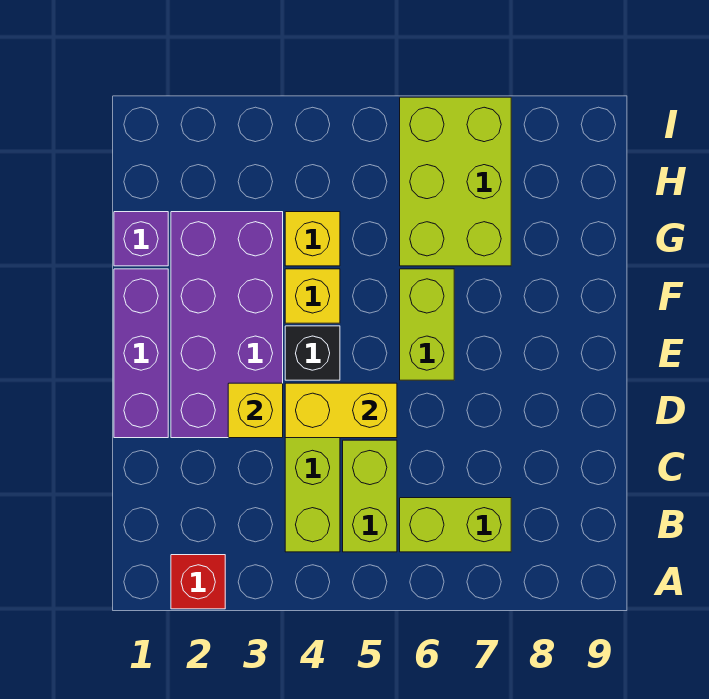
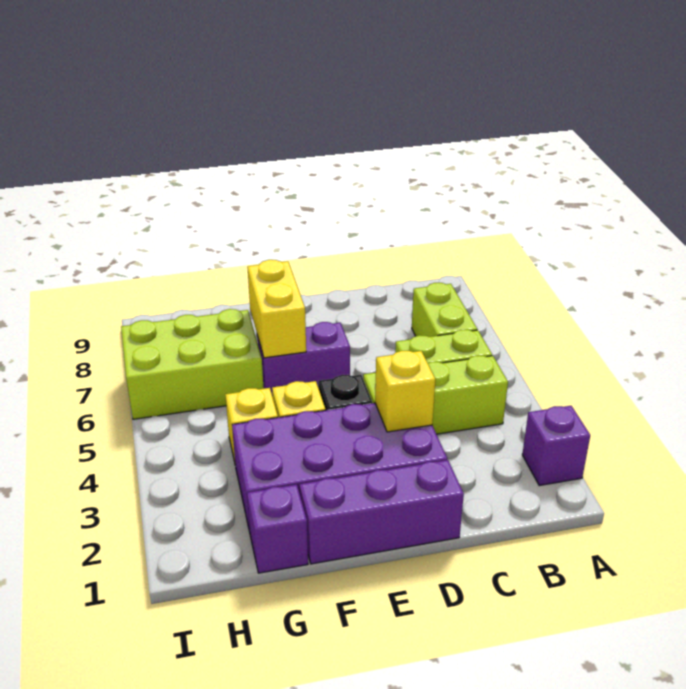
red brick A2 level 1 -> purple brick A2 level 1
yellow brick D4:D5 level 2 -> yellow brick F6:F7 level 2
lime brick E6:F6 level 1 -> purple brick E6:F6 level 1

